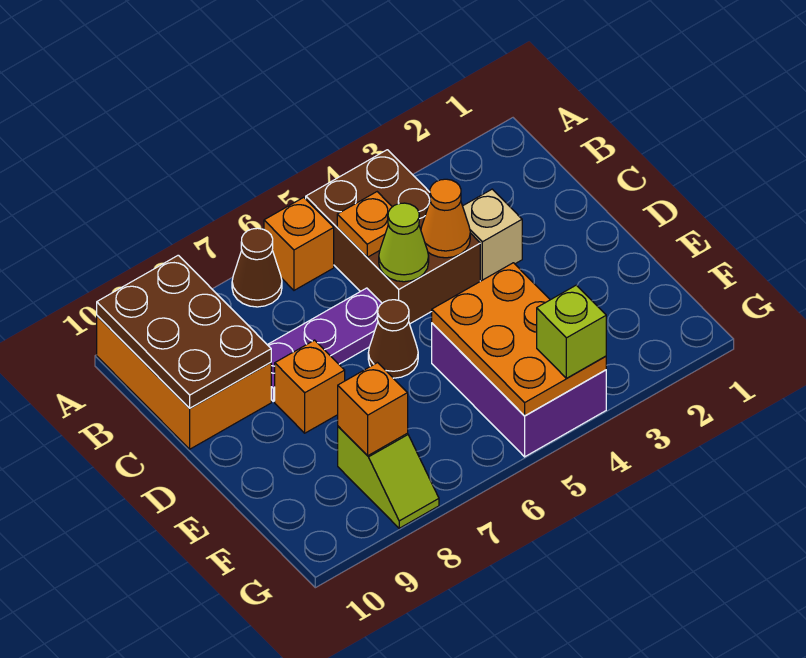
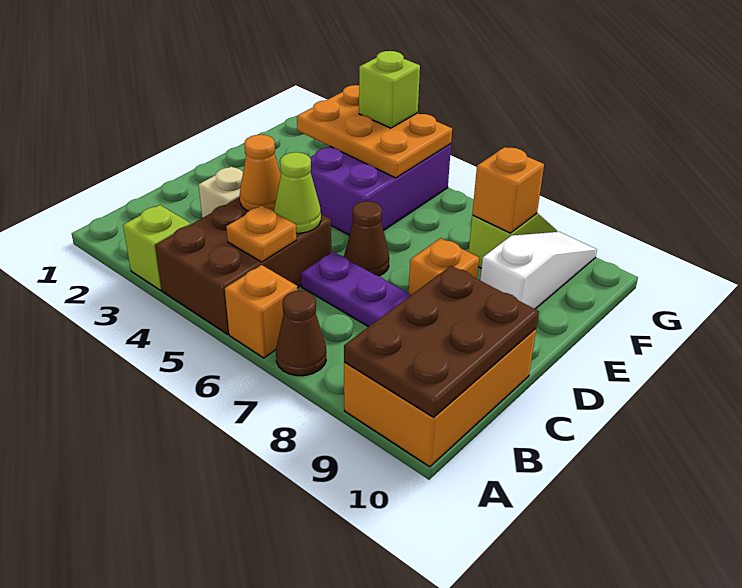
none -> lime brick A3 level 1
orange plate E4:G5 level 2 -> orange plate F3:G5 level 2
none -> white slope E9:G9 level 1 top E

